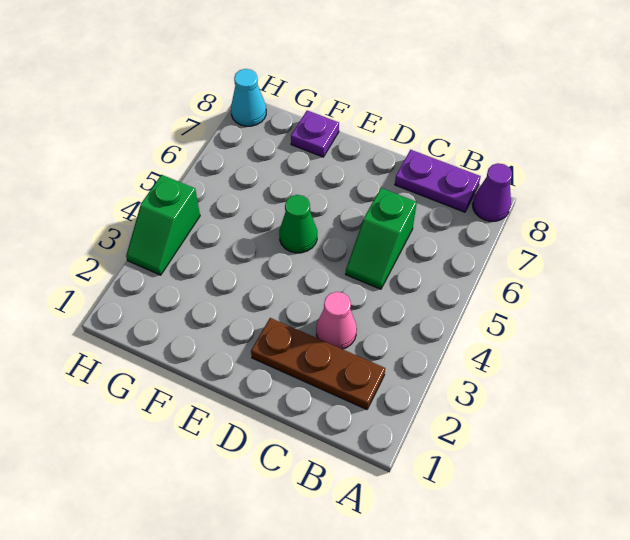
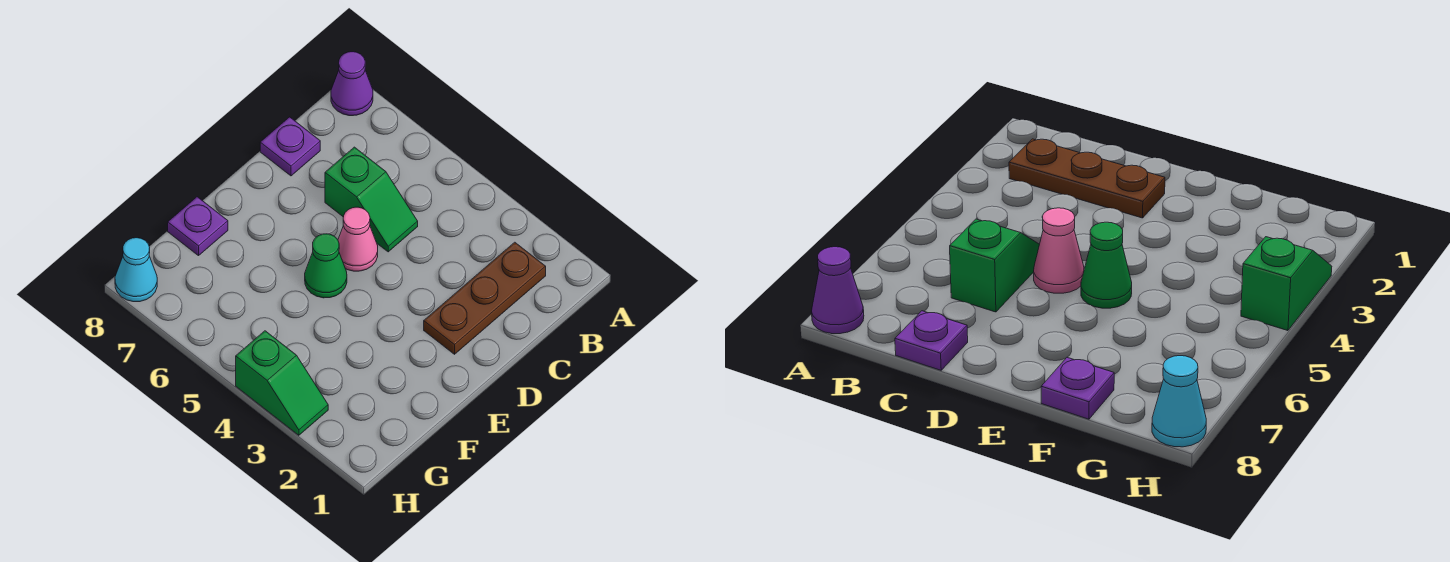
purple plate B8:C8 level 1 -> purple plate C8 level 1
pink cone C3 level 1 -> pink cone D5 level 1

